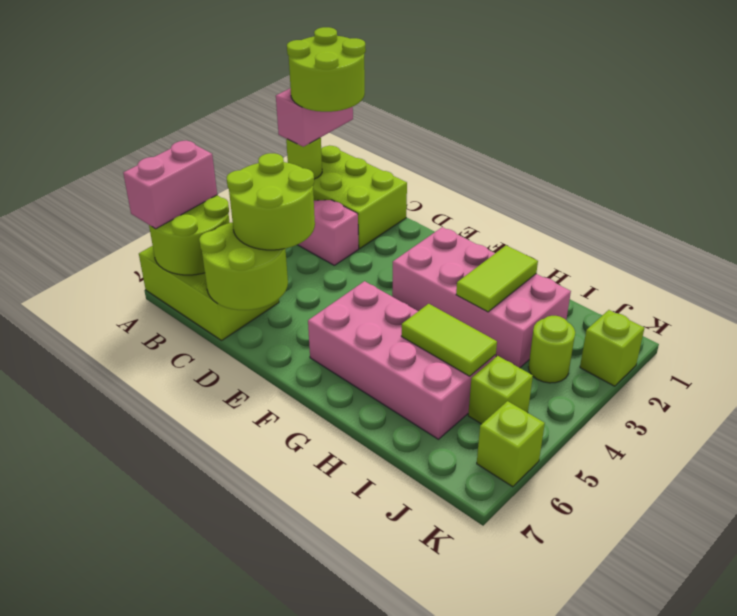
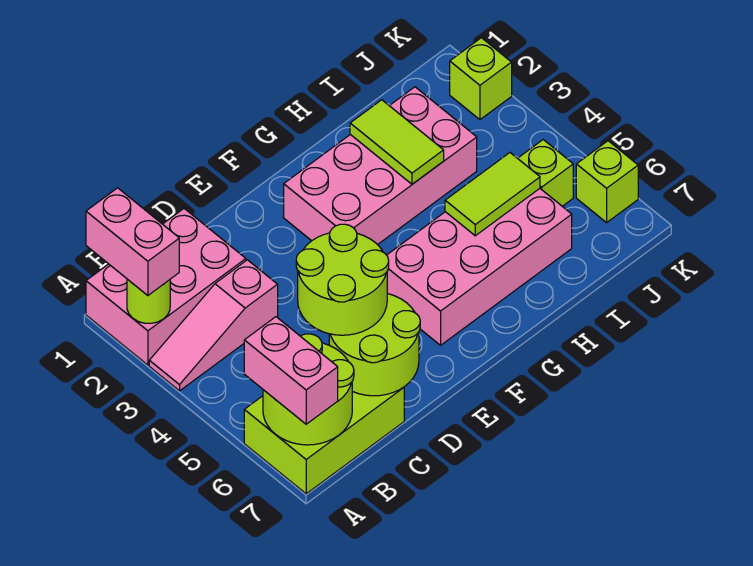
lime brick A1:C2 level 1 -> pink brick A1:C2 level 1
lime round brick A1:B2 level 4 -> none
lime round brick J3 level 1 -> none

